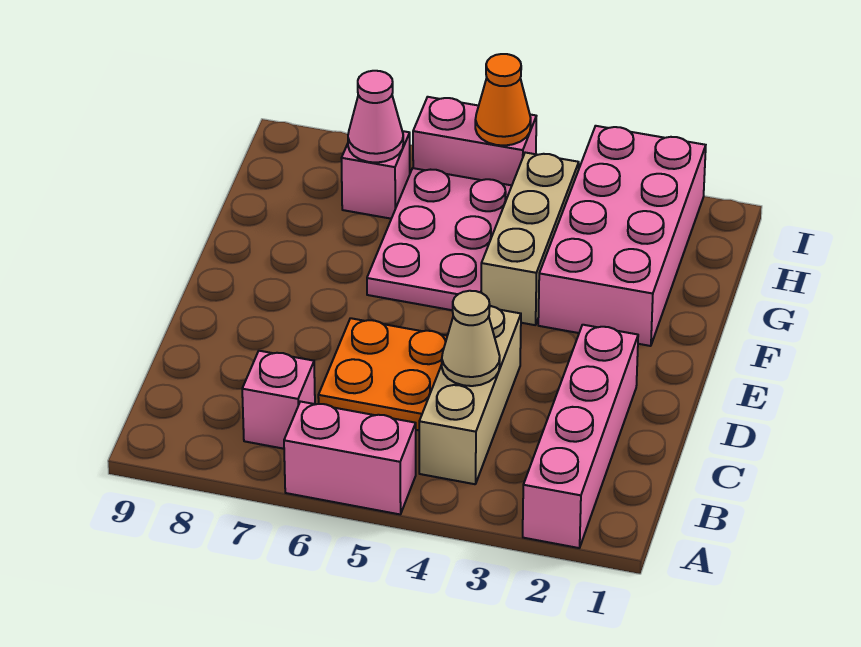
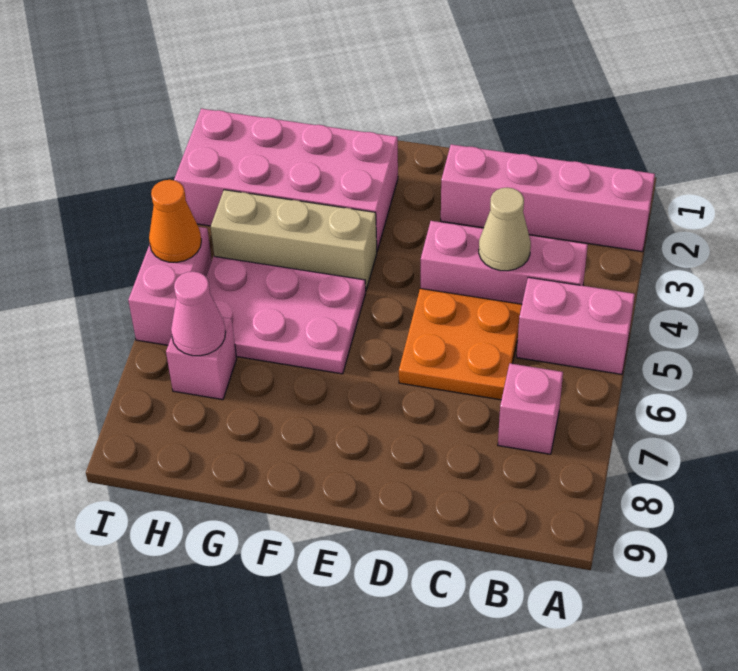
pink brick A5:A6 level 1 -> pink brick A5:B5 level 1
tan brick B4:D4 level 1 -> pink brick B4:D4 level 1

